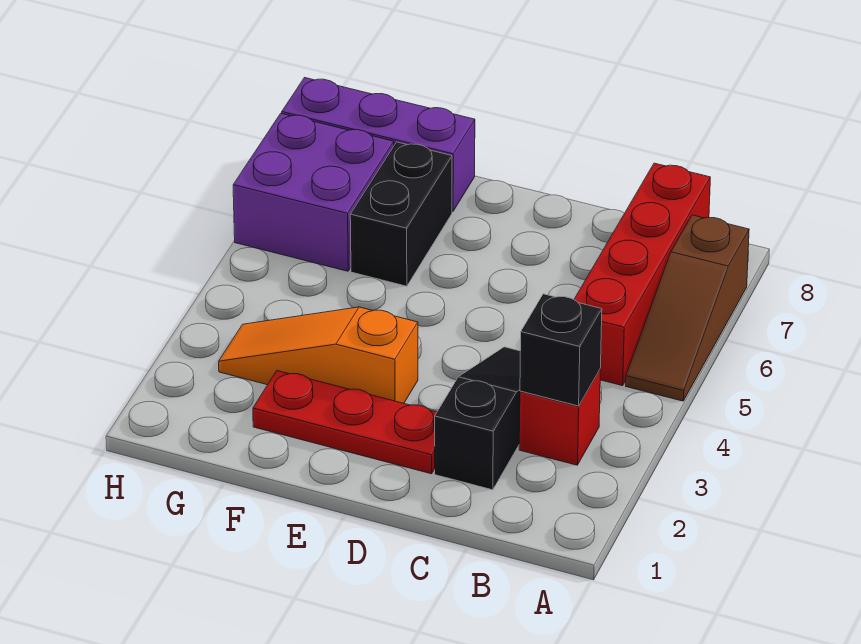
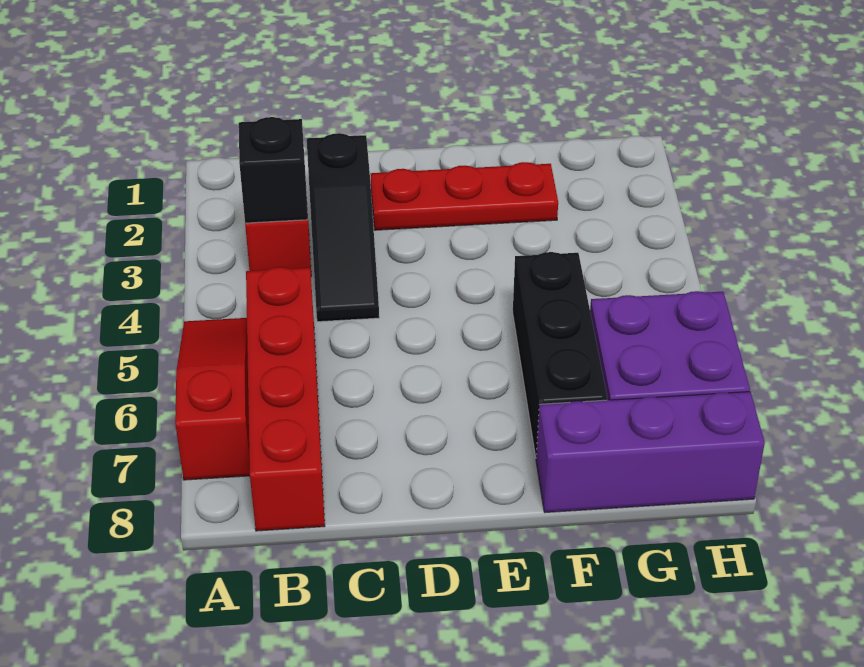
brown slope A5:A7 level 1 top 7 -> red slope A5:A7 level 1 top 7
orange slope E3:G3 level 1 top E -> none
black brick F6:F7 level 1 -> black brick F5:F7 level 1

